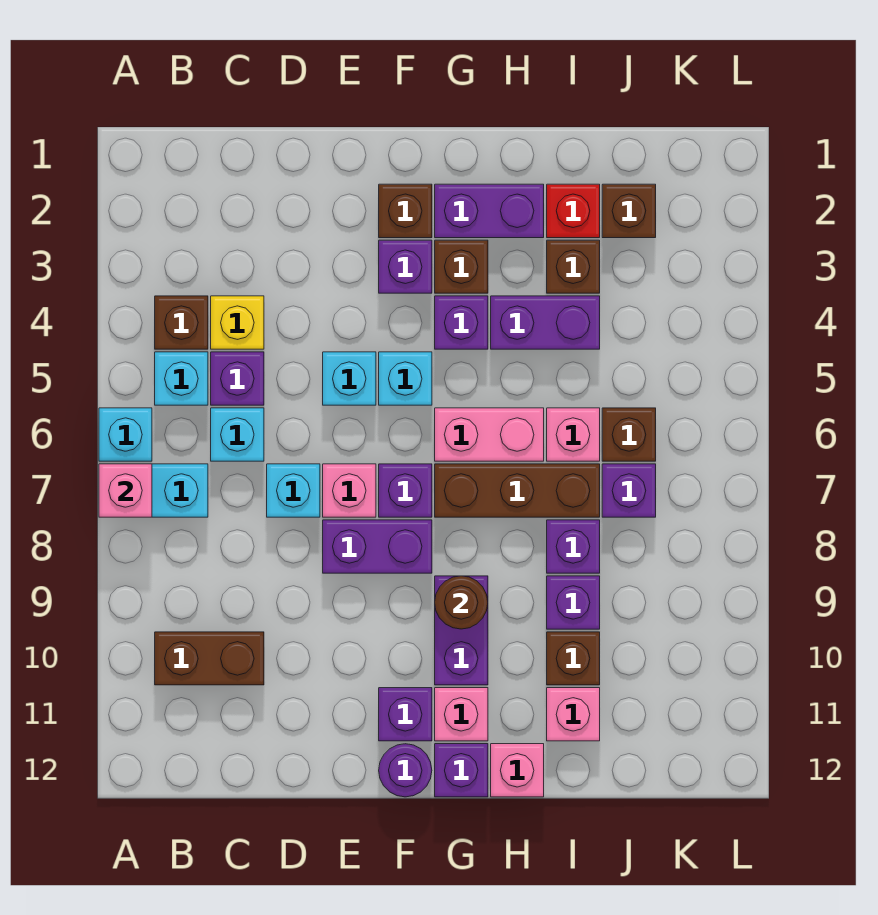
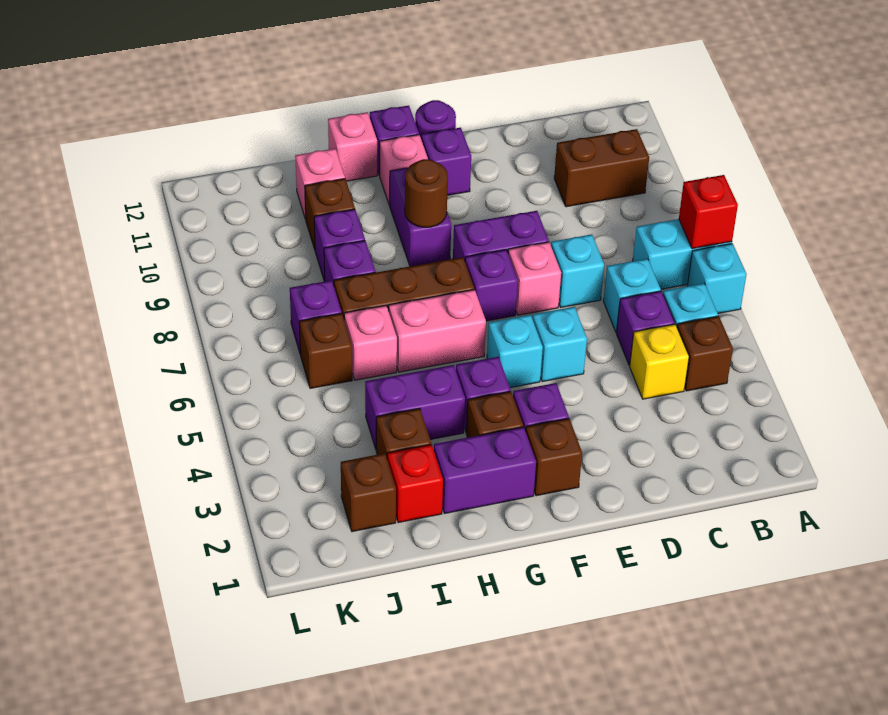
pink brick A7 level 2 -> red brick A7 level 2

